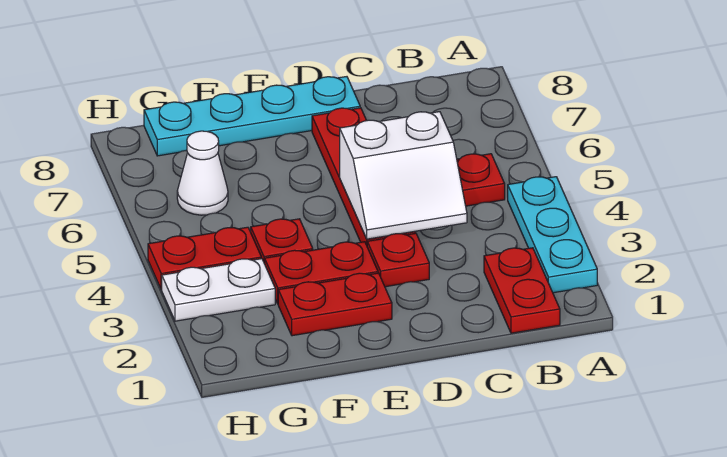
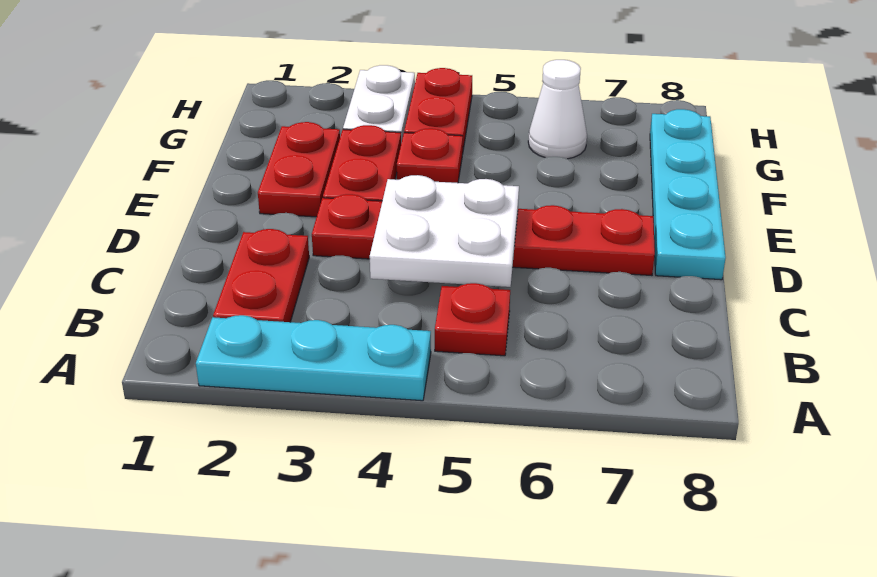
red plate B1:B2 level 1 -> red plate B2:C2 level 1
white slope C4:D5 level 2 top 5 -> white plate C4:D5 level 2

